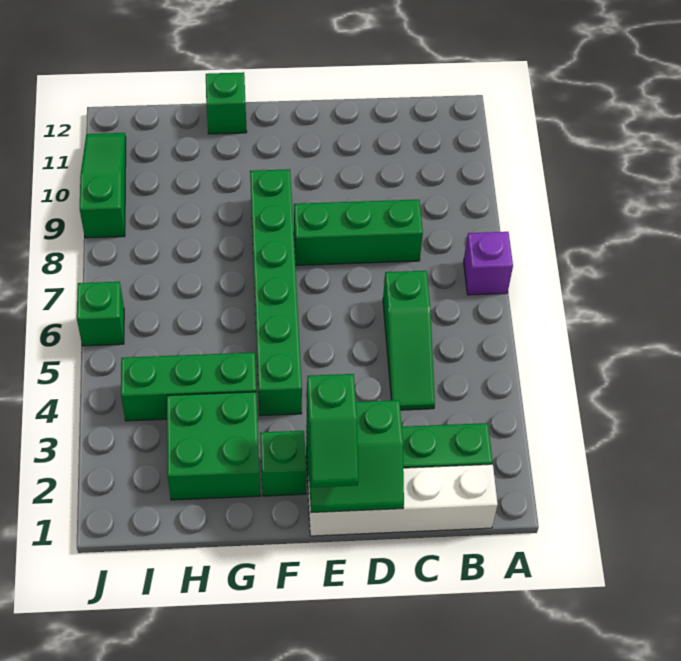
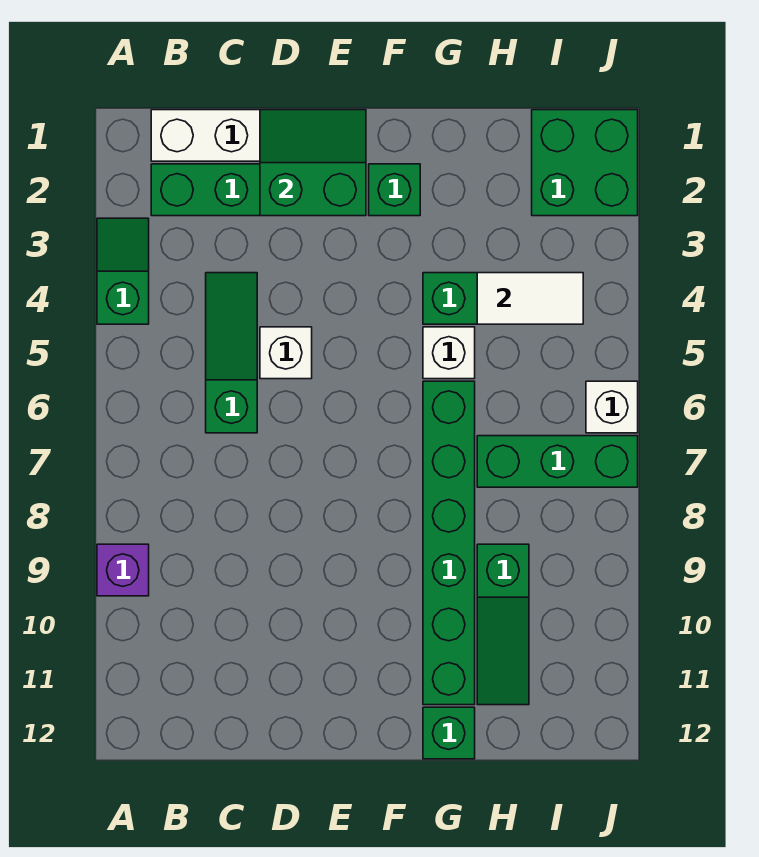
purple brick A7 level 1 -> purple brick A9 level 1
green brick C8:E8 level 1 -> green brick H7:J7 level 1
none -> white brick D5 level 1
green slope E1:E2 level 3 top 2 -> green slope A3:A4 level 1 top 4
green brick F4:F9 level 1 -> green brick G6:G11 level 1
green brick G2:H3 level 1 -> green brick I1:J2 level 1
none -> white brick G5 level 1
none -> white tile H4:I4 level 2
green brick J6 level 1 -> white brick J6 level 1
green slope J9:J11 level 1 top 9 -> green slope H9:H11 level 1 top 9

